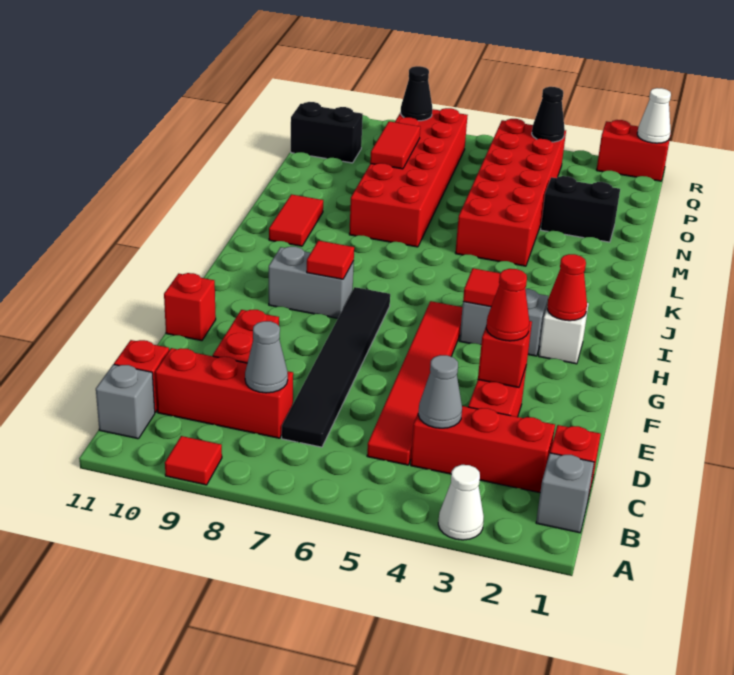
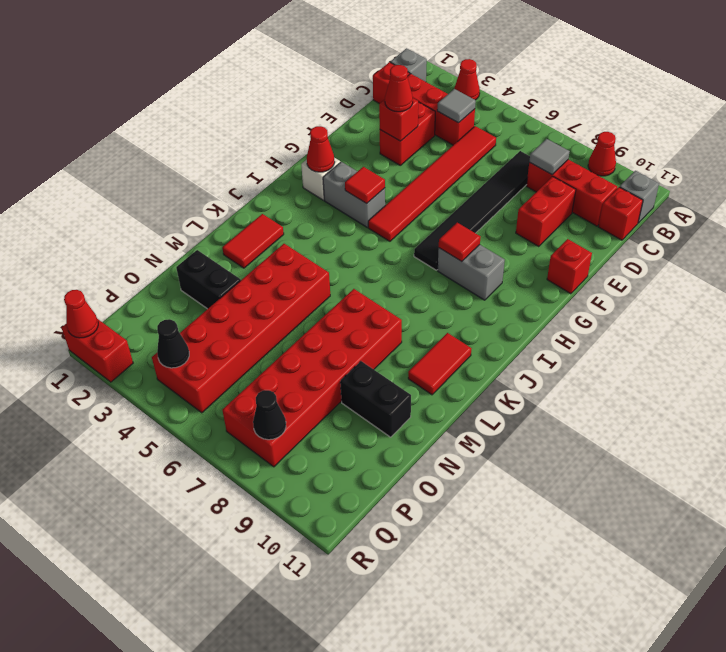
white cone A3 level 1 -> red cone A3 level 1
red tile A9 level 1 -> red cone A9 level 1
grey cone C4 level 2 -> grey tile C4 level 2
grey cone C8 level 2 -> grey tile C8 level 2
red tile N8:O8 level 2 -> red tile K2:L2 level 1
black brick P10:P11 level 1 -> black brick N9:N10 level 1
white cone R1 level 2 -> red cone R1 level 2

